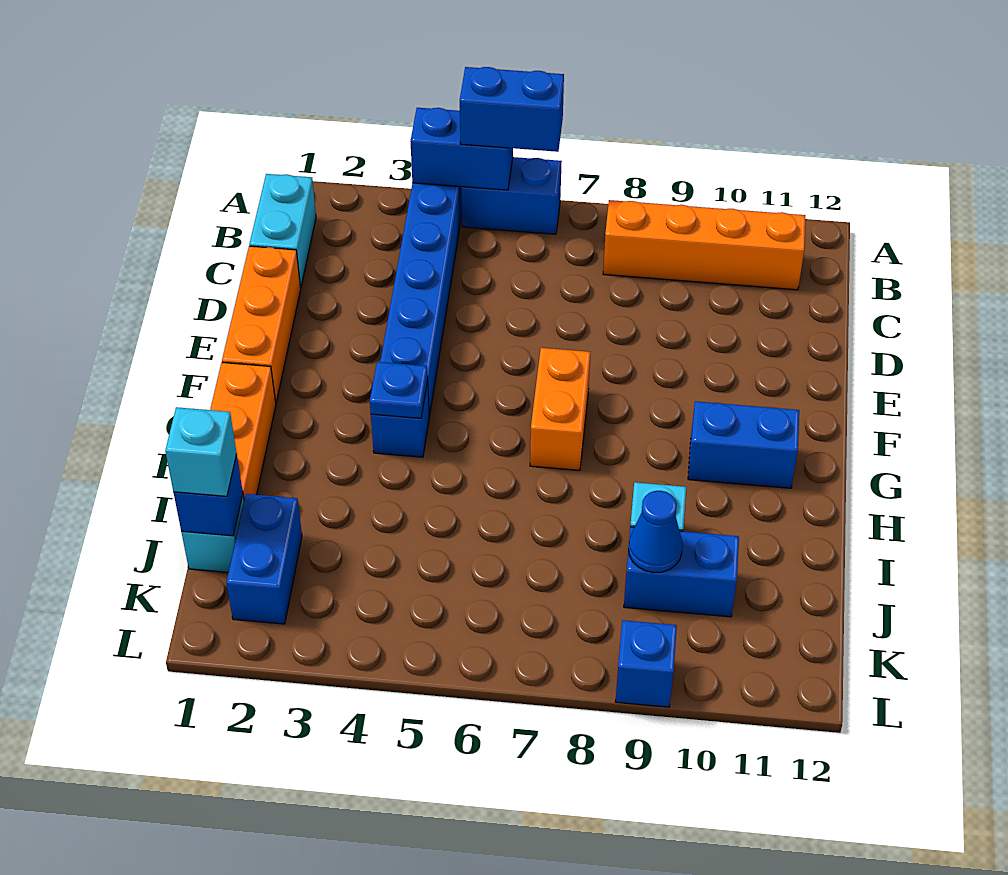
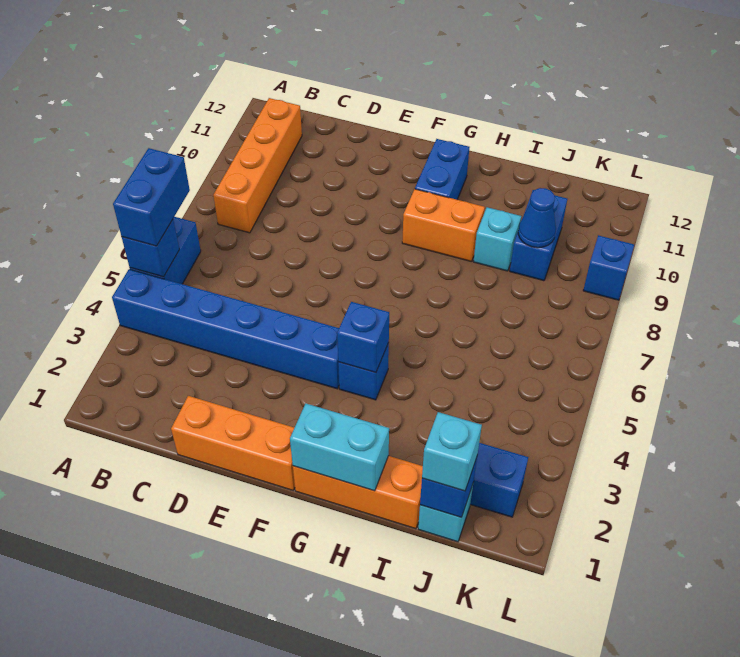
blue brick A4:A5 level 2 -> blue brick A5 level 2
cyan brick B1:C1 level 1 -> cyan brick G1:H1 level 2
orange brick F7:G7 level 1 -> orange brick G9:H9 level 1
blue plate G4 level 2 -> blue brick G4 level 2

